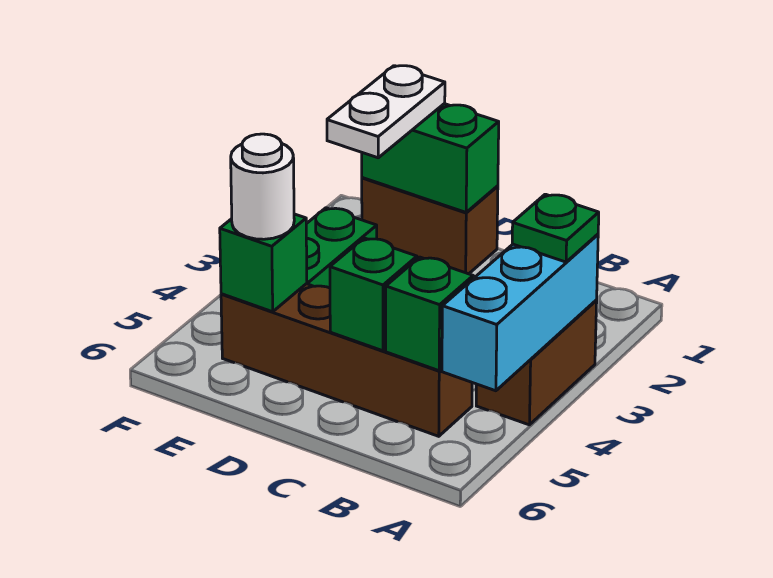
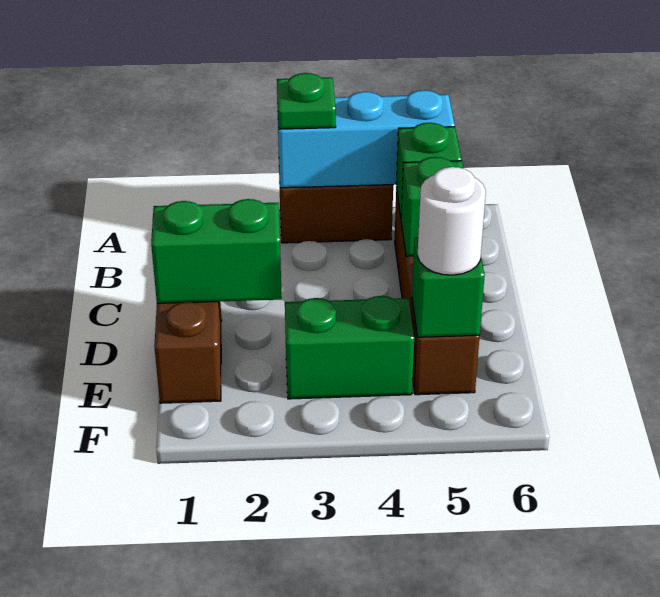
green brick D1:E1 level 2 -> green brick D1:D2 level 2
white plate E1:E2 level 3 -> none

